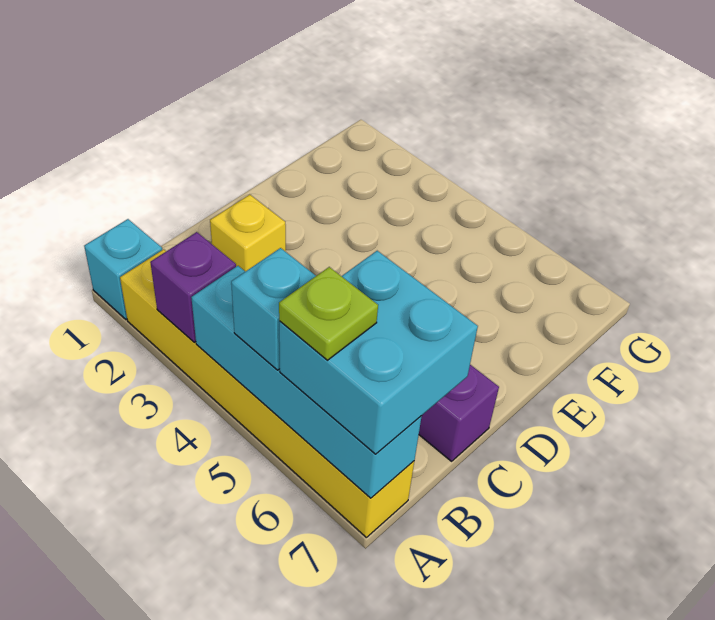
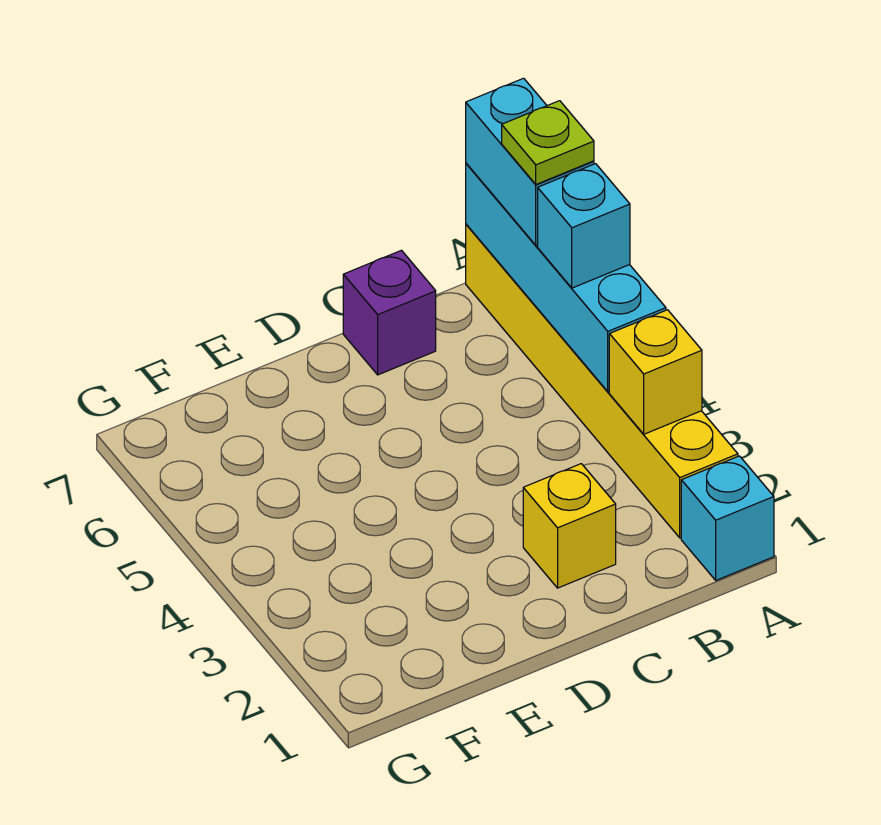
purple brick A3 level 2 -> yellow brick A3 level 2
cyan brick A6:B7 level 3 -> cyan brick A6:A7 level 3

